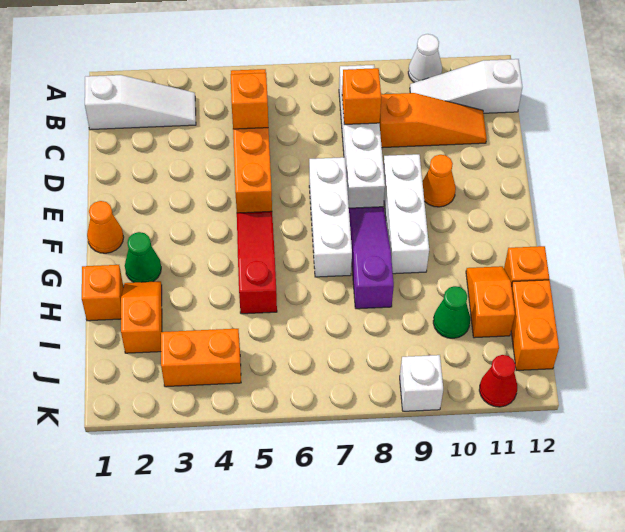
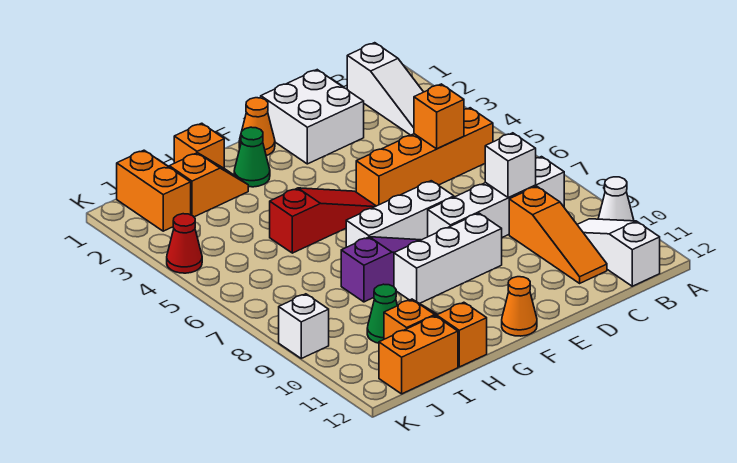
orange brick C8 level 2 -> white brick C8 level 2
none -> white brick D1:E2 level 1
orange cone E10 level 1 -> orange cone F12 level 1
orange brick J3:J4 level 1 -> orange brick J1:J2 level 1
red cone K11 level 1 -> red cone K4 level 1

